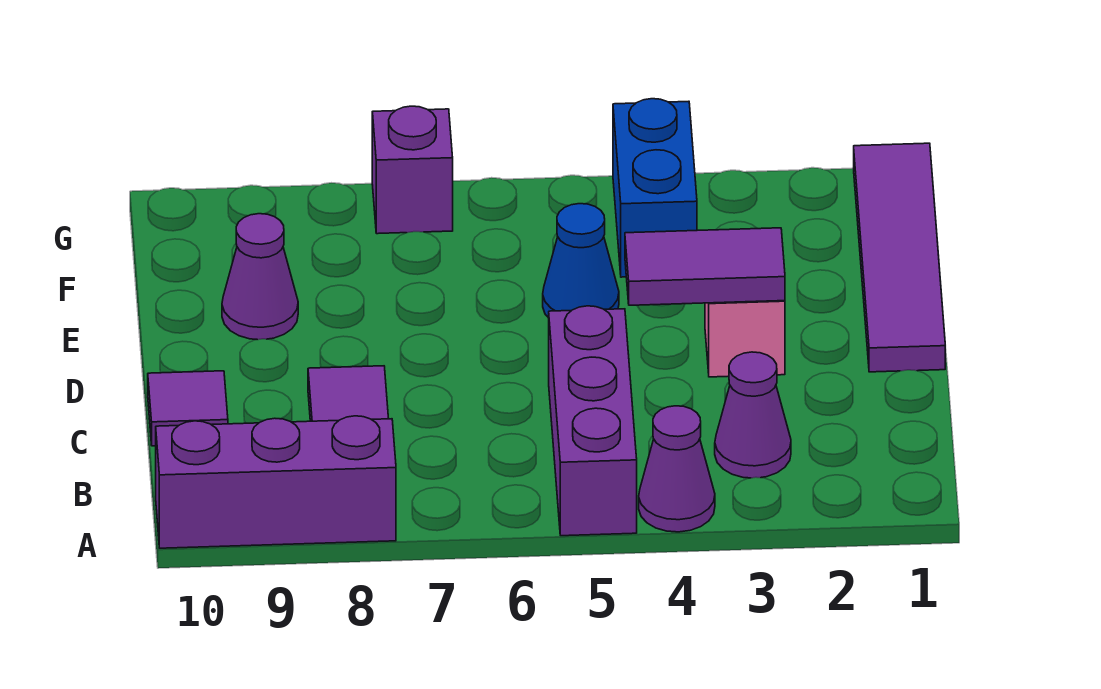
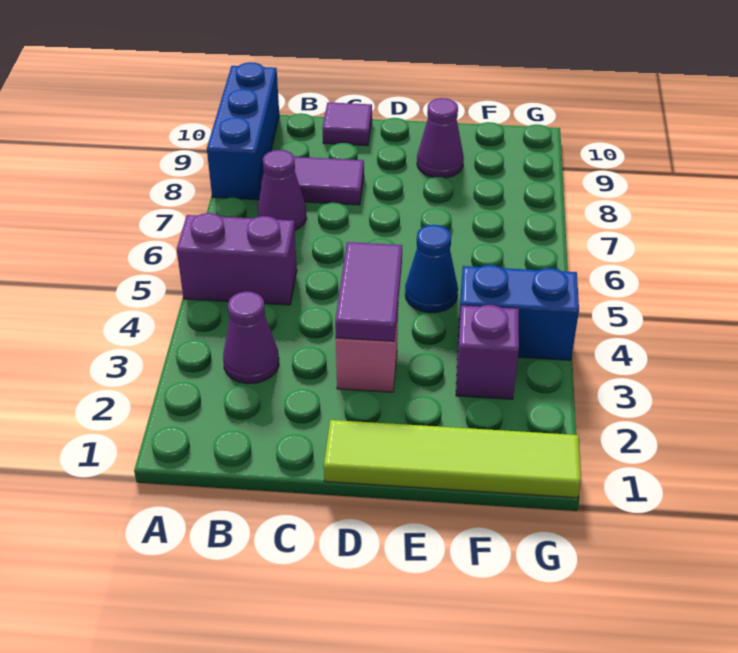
purple cone A4 level 1 -> purple cone B7 level 1
purple brick A5:C5 level 1 -> purple brick A5:B5 level 1
purple brick A8:A10 level 1 -> blue brick A8:A10 level 1
purple tile D1:G1 level 1 -> lime tile D1:G1 level 1
purple brick G7 level 1 -> purple brick F3 level 1

